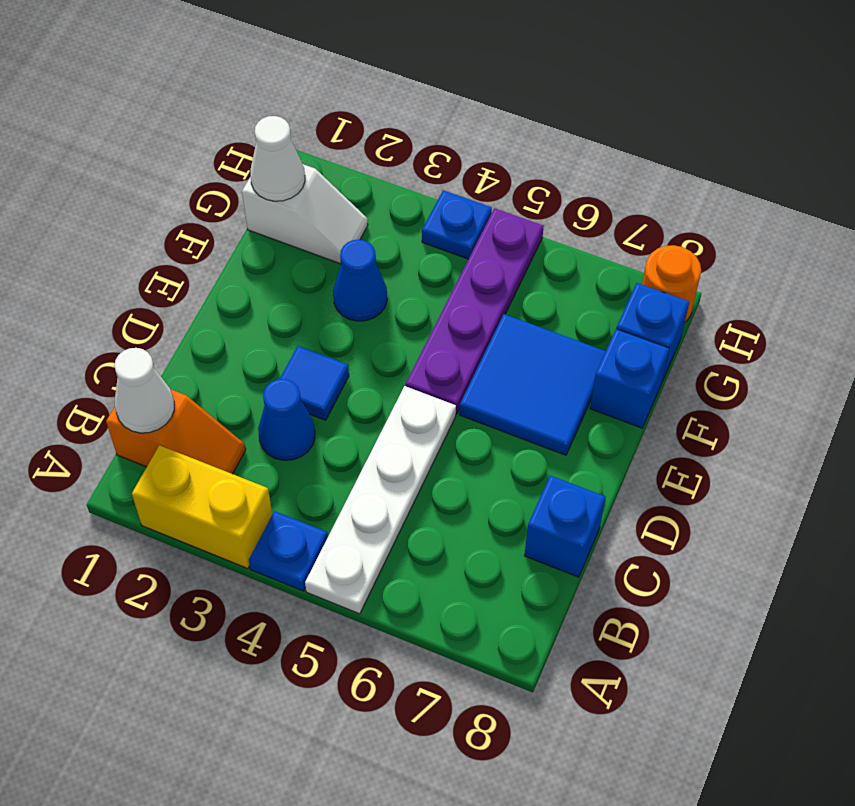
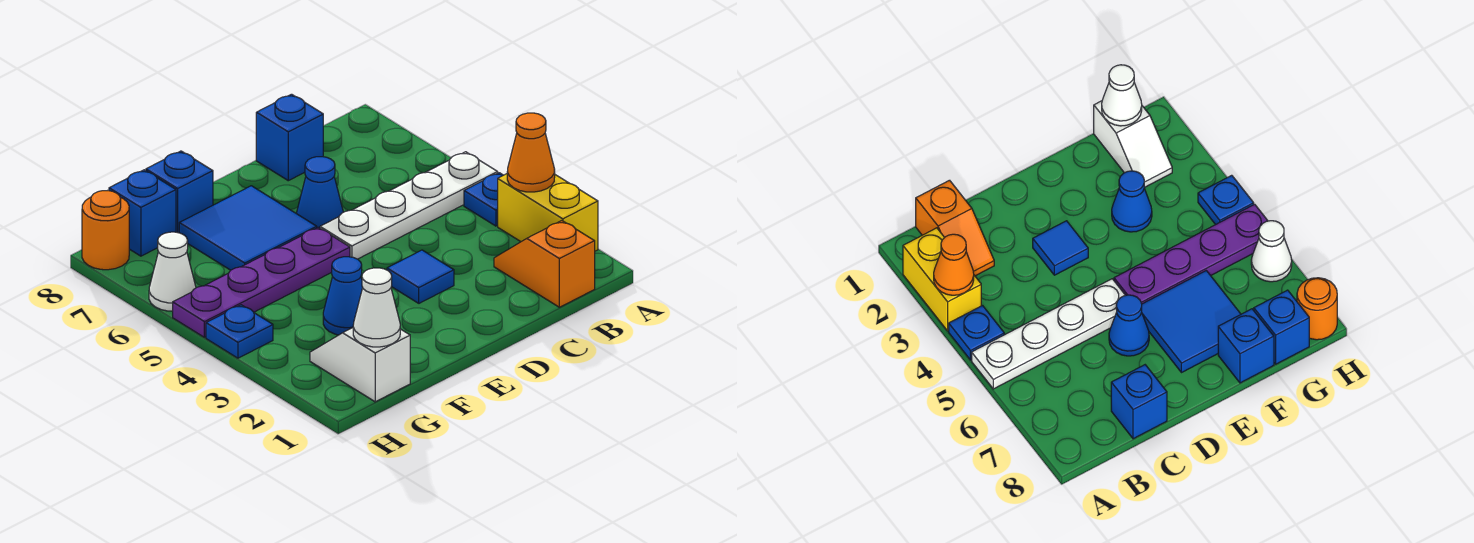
none -> orange cone A3 level 2
white cone B1 level 2 -> white cone H6 level 1
blue cone C3 level 1 -> blue cone D6 level 1

